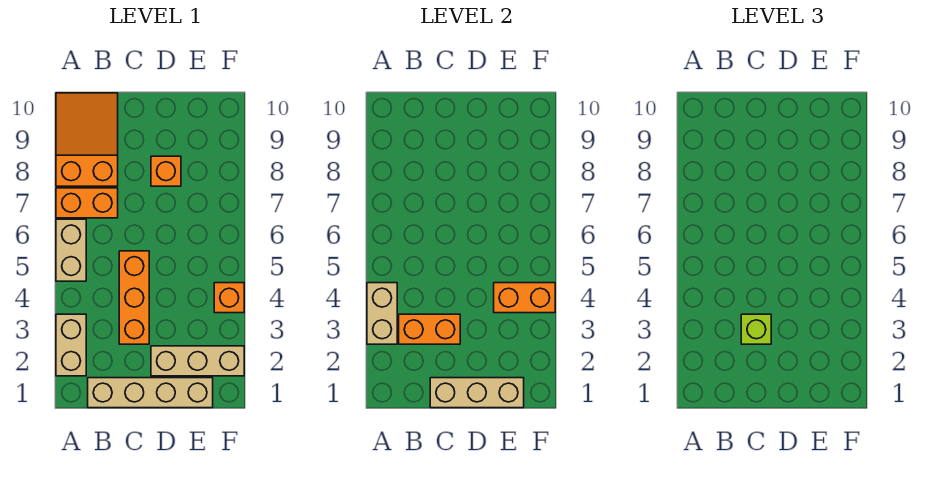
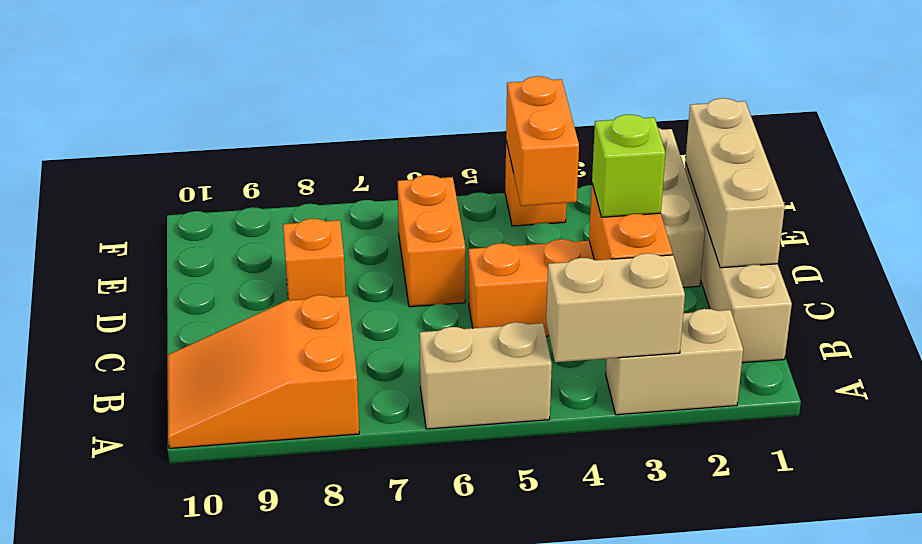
orange brick A7:B7 level 1 -> orange brick D6:E6 level 1

